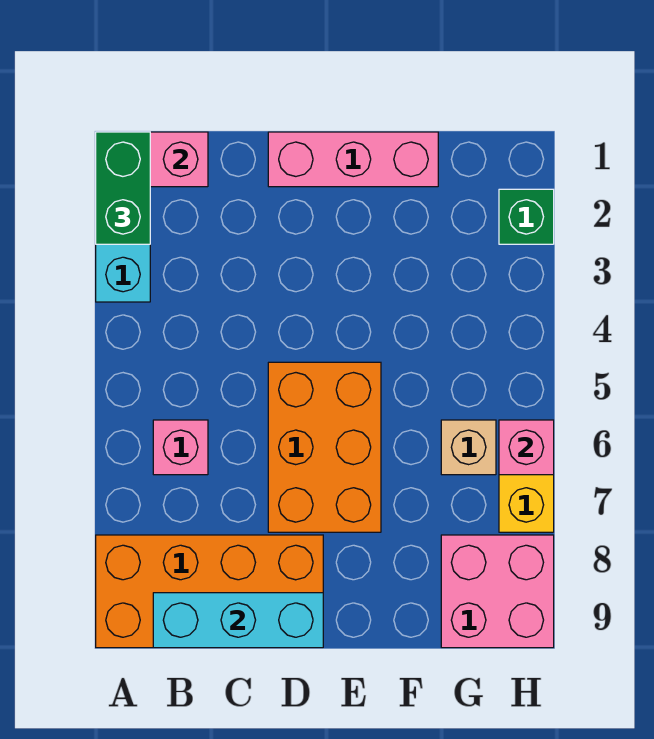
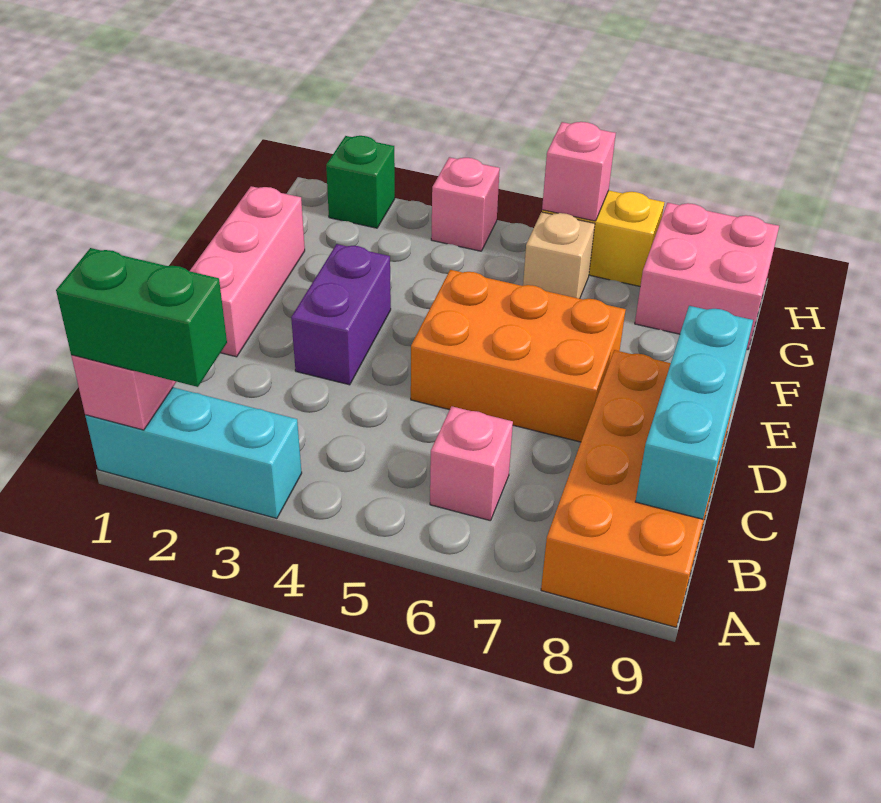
none -> purple brick D3:E3 level 1
none -> pink brick H4 level 1

